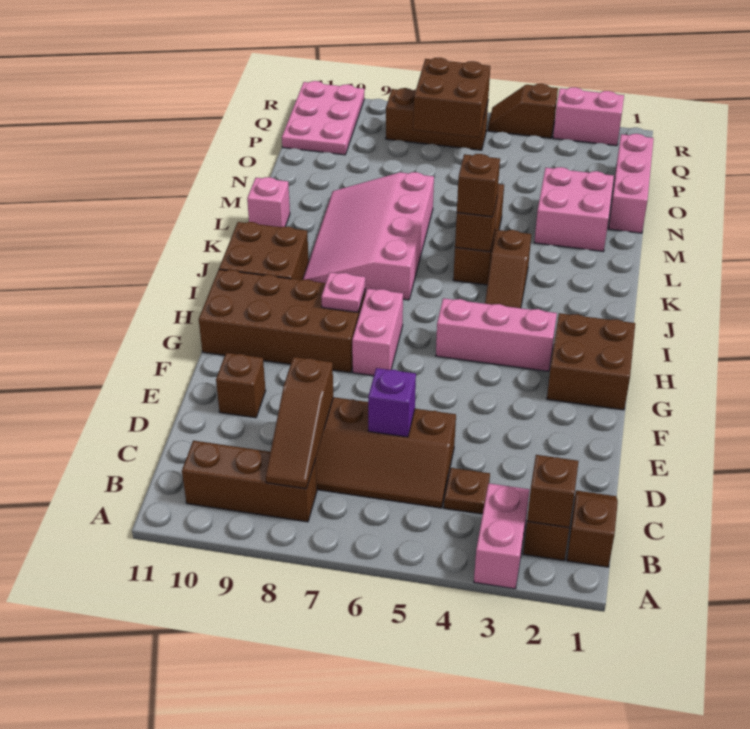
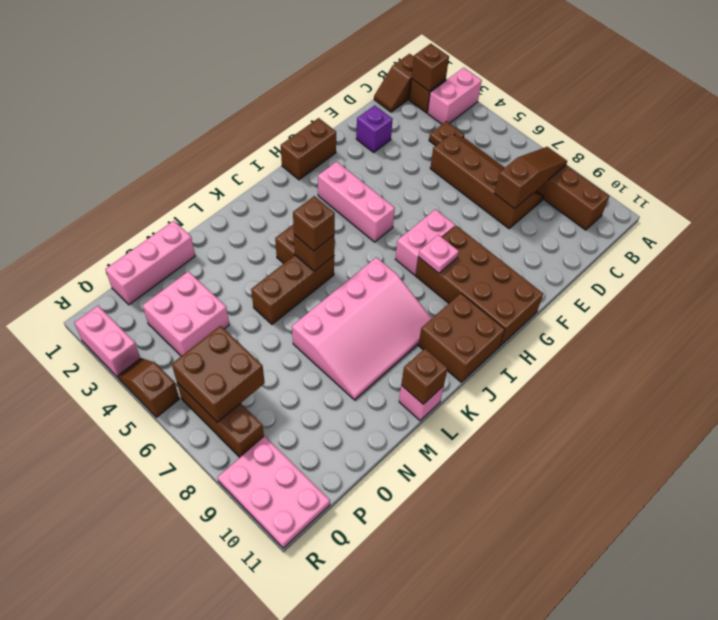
purple brick D6 level 2 -> purple brick E2 level 1
brown brick E10 level 1 -> brown brick L11 level 2
brown brick G1:H2 level 1 -> brown brick G1:H1 level 1
pink brick M2:N3 level 1 -> pink brick O3:P4 level 1
pink plate P10:R11 level 1 -> pink plate Q9:R11 level 1
brown slope R4:R5 level 1 top 4 -> brown slope R4:R5 level 1 top 5

